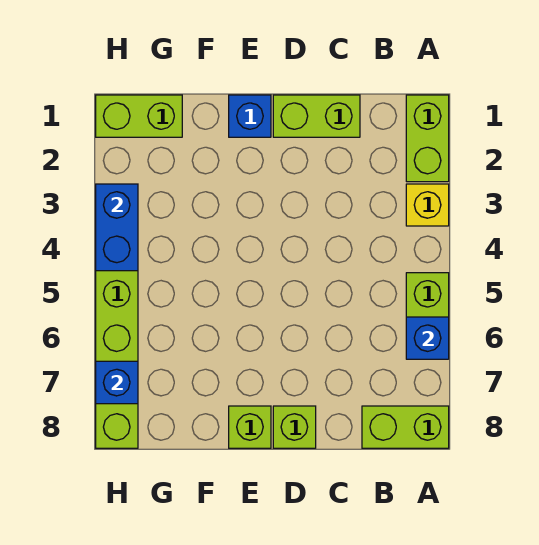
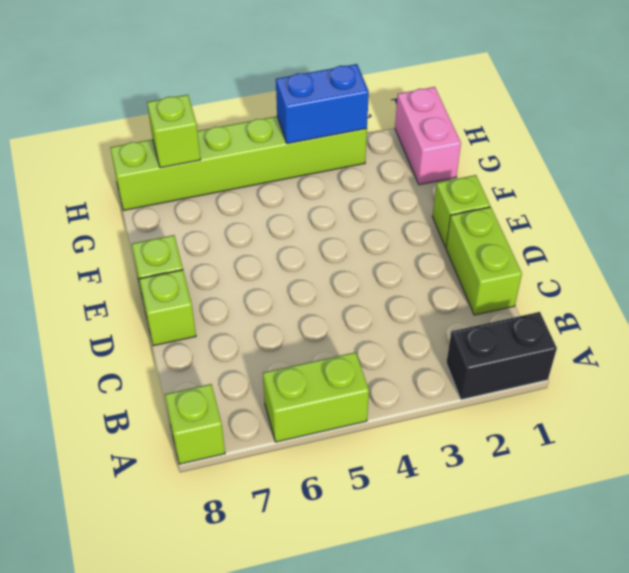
lime brick A1:A2 level 1 -> black brick A1:A2 level 1
yellow brick A3 level 1 -> none
blue brick A6 level 2 -> none
lime brick A8:B8 level 1 -> lime brick A8 level 1
blue brick E1 level 1 -> lime brick E1 level 1
lime brick G1:H1 level 1 -> pink brick G1:H1 level 1
blue brick H7 level 2 -> lime brick H7 level 2

